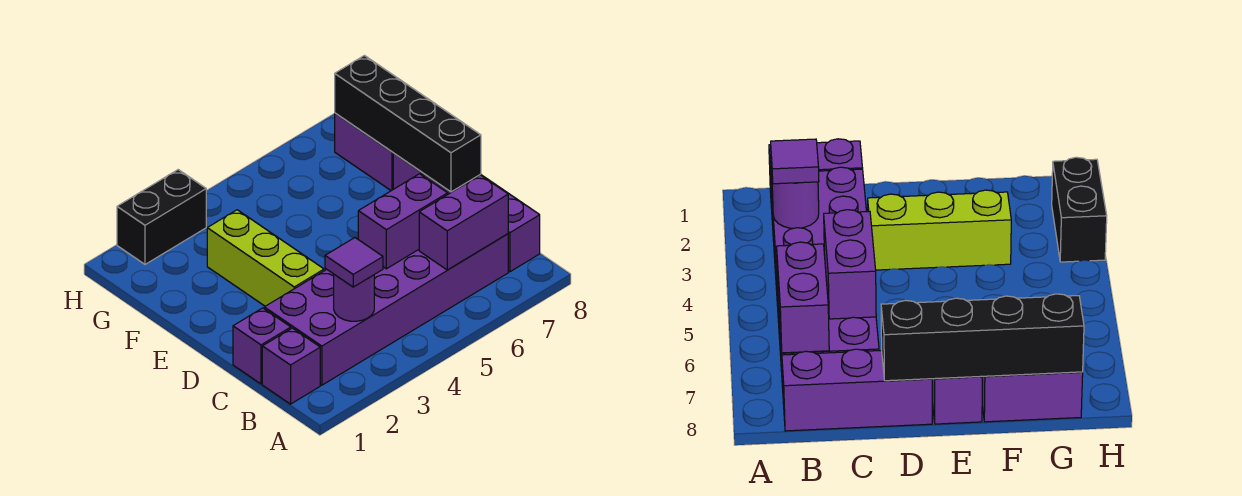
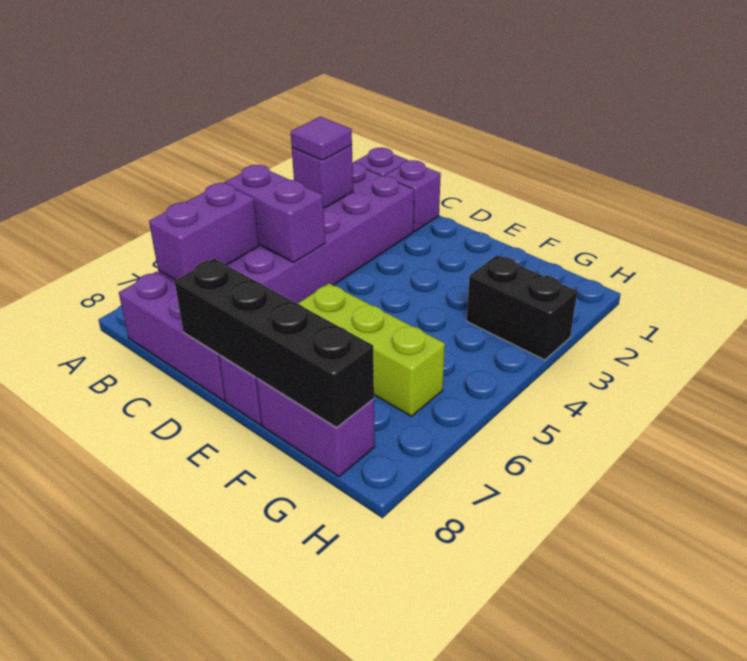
purple round brick B3 level 2 -> purple brick B3 level 2
purple brick C5:C6 level 2 -> purple brick B5:C5 level 2
lime brick D3:F3 level 1 -> lime brick E6:G6 level 1
black brick H2:H3 level 1 -> black brick G3:H3 level 1

